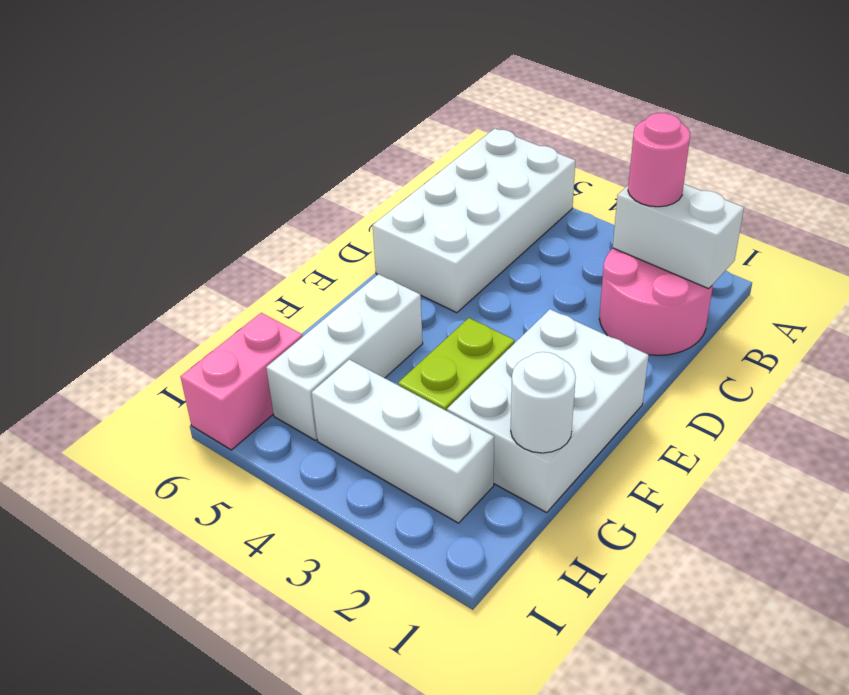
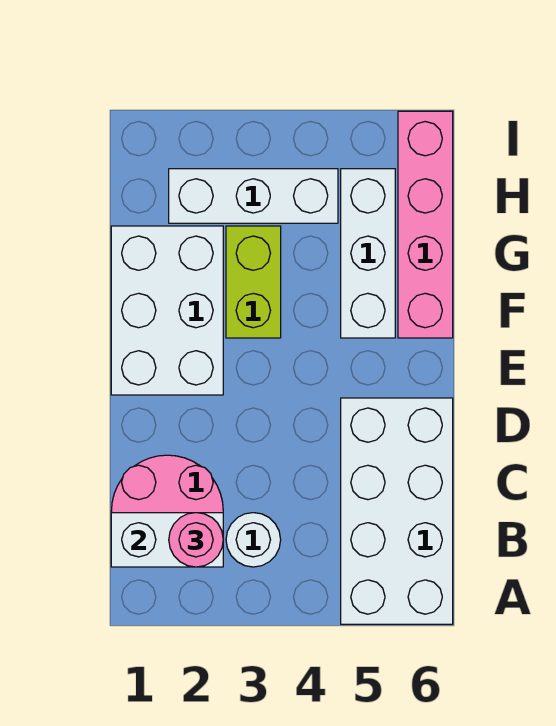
white round brick G1 level 2 -> white round brick B3 level 1
pink brick H6:I6 level 1 -> pink brick F6:I6 level 1

